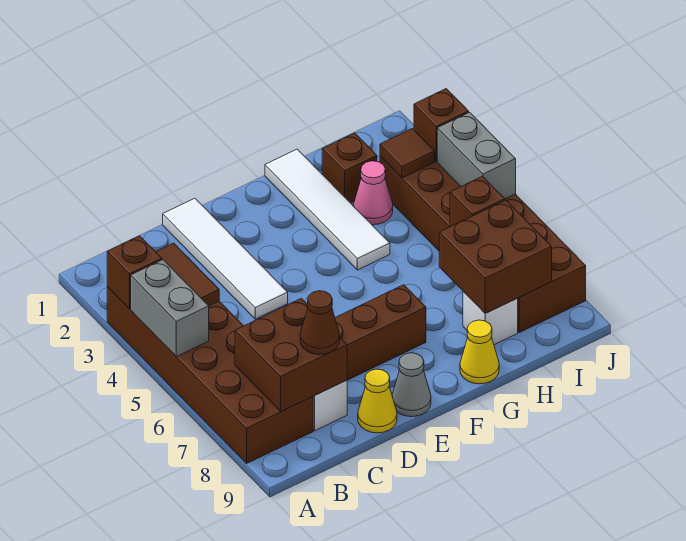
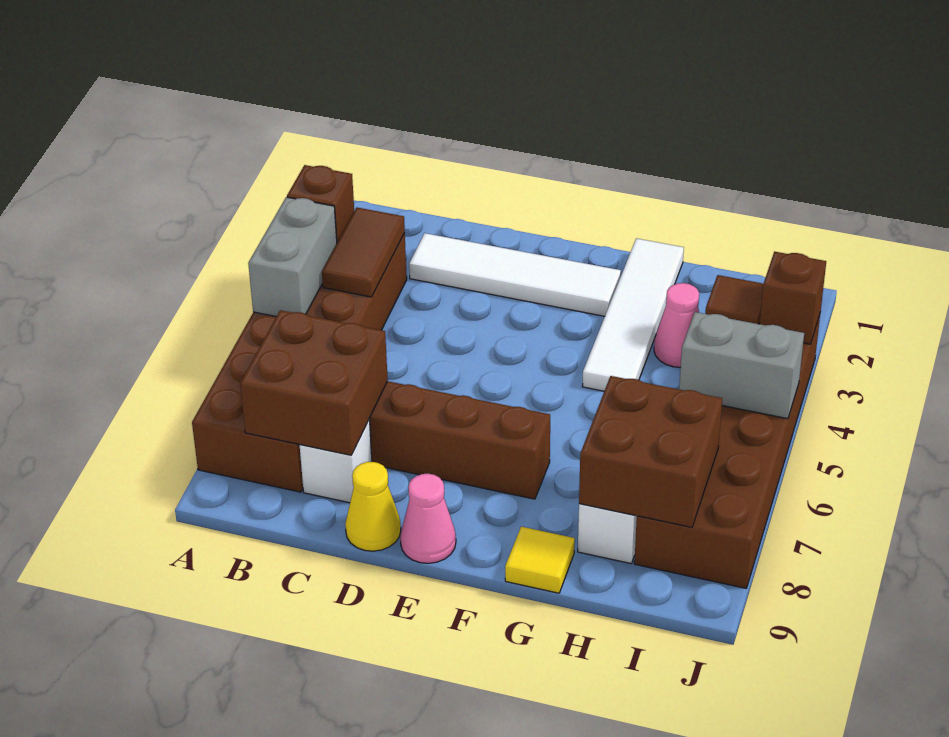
brown cone C8 level 3 -> none
white tile D1:D4 level 1 -> white tile C2:F2 level 1
grey cone E9 level 1 -> pink cone E9 level 1
yellow cone G9 level 1 -> yellow tile G9 level 1
brown brick H2 level 1 -> none
brown brick I6 level 2 -> none
grey brick J4:J5 level 2 -> grey brick I5:J5 level 2

